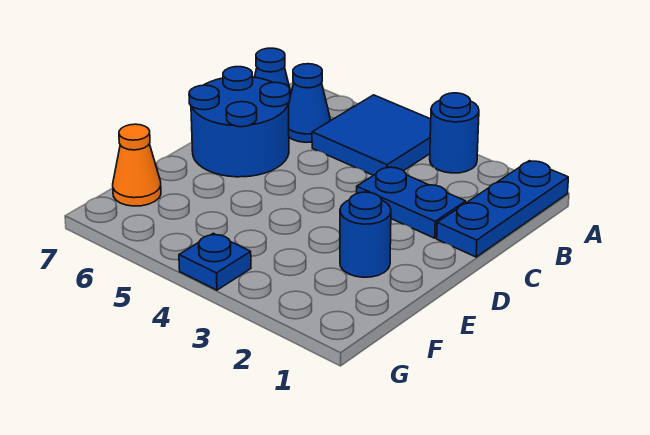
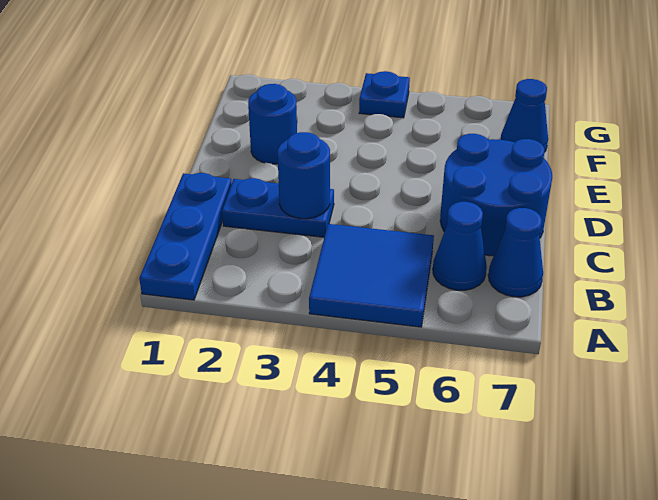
blue round brick A3 level 1 -> blue round brick C3 level 2
orange cone F7 level 1 -> blue cone F7 level 1

